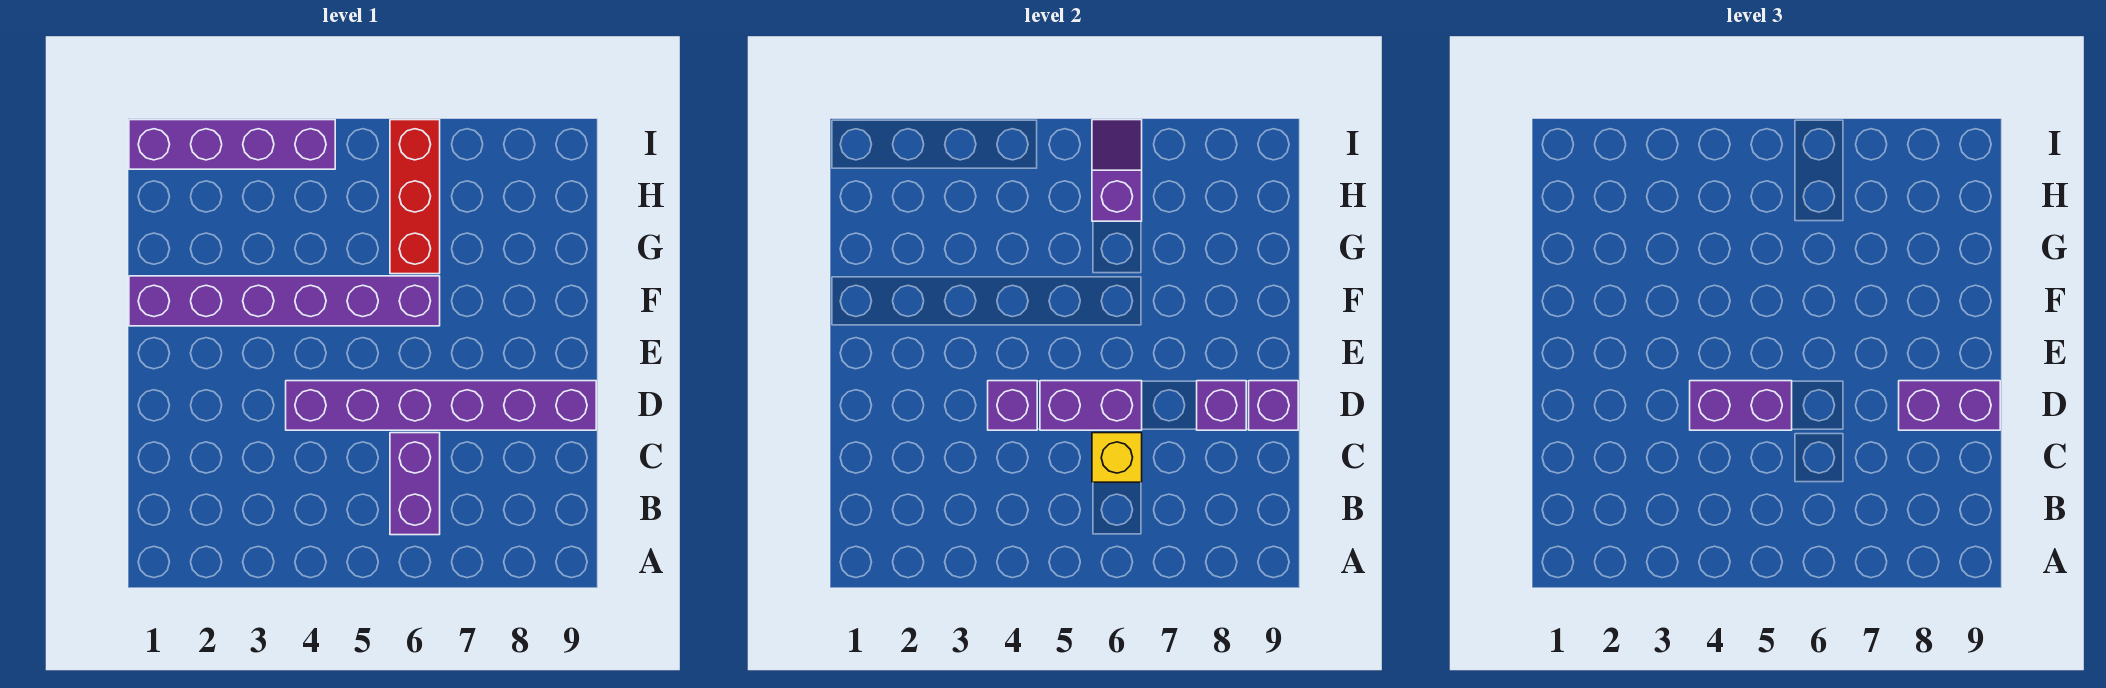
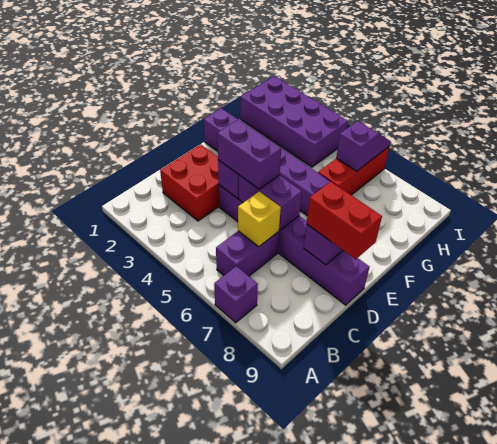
none -> red brick C2:D3 level 1
purple brick D8:D9 level 3 -> red brick D8:D9 level 3
purple brick D9 level 2 -> purple brick A7 level 1
purple brick I1:I4 level 1 -> purple brick H1:I4 level 1

